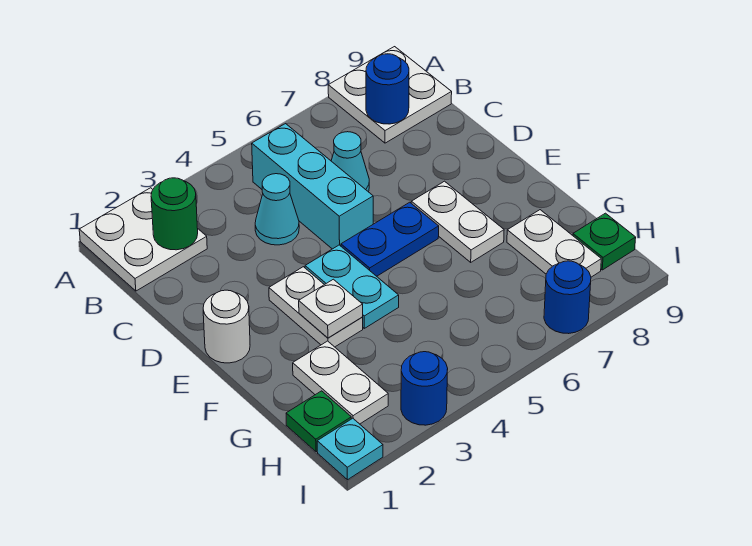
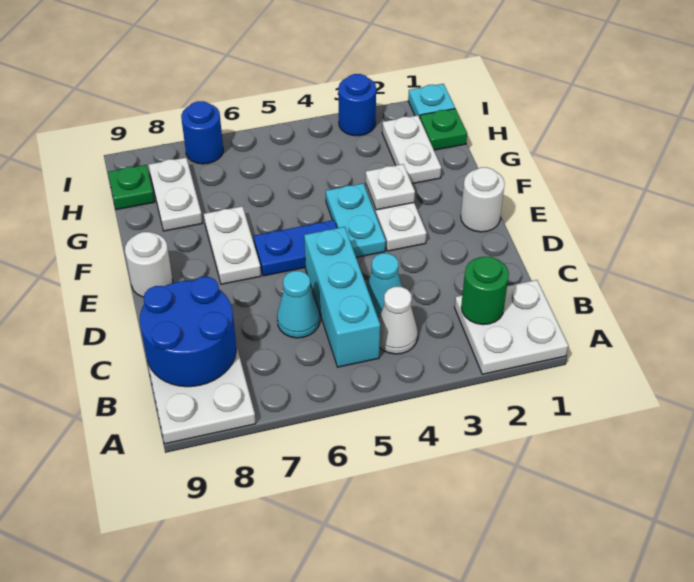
none -> white cone B4 level 1
blue round brick B8 level 2 -> blue round brick B8:C9 level 2
none -> white round brick E9 level 1

